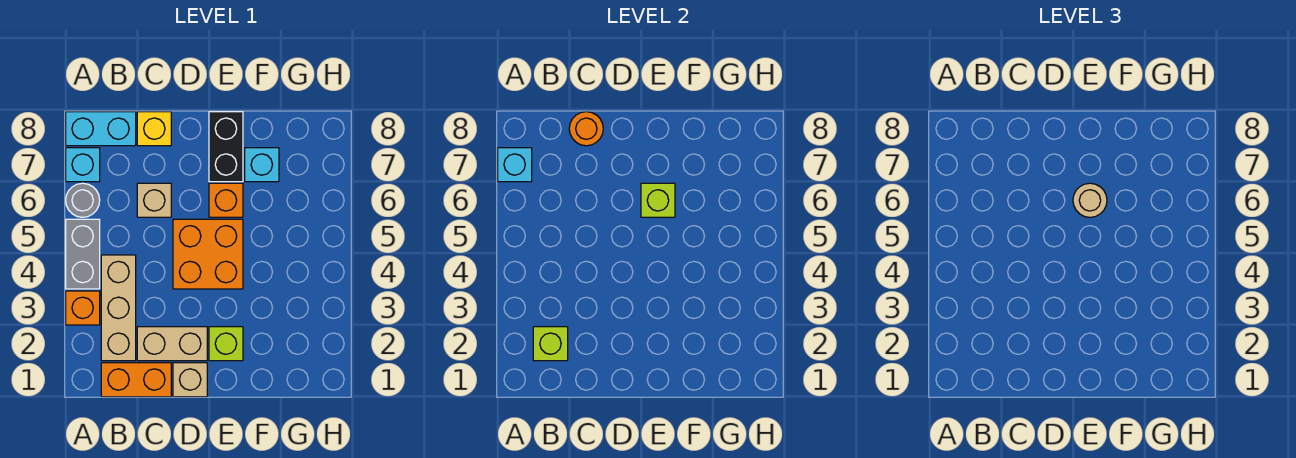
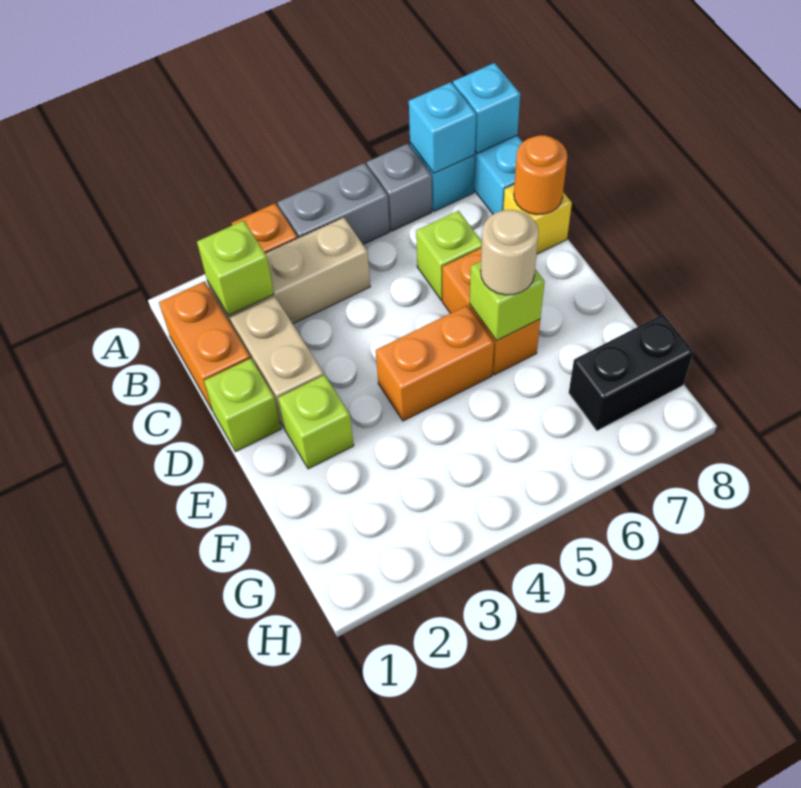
grey round brick A6 level 1 -> grey brick A6 level 1
tan brick C6 level 1 -> lime brick C6 level 1
tan brick D1 level 1 -> lime brick D1 level 1
orange brick D4:E5 level 1 -> orange brick E4:E5 level 1
orange brick E6 level 1 -> orange brick D6:E6 level 1
black brick E7:E8 level 1 -> black brick G7:G8 level 1
cyan brick F7 level 1 -> cyan brick A8 level 2

